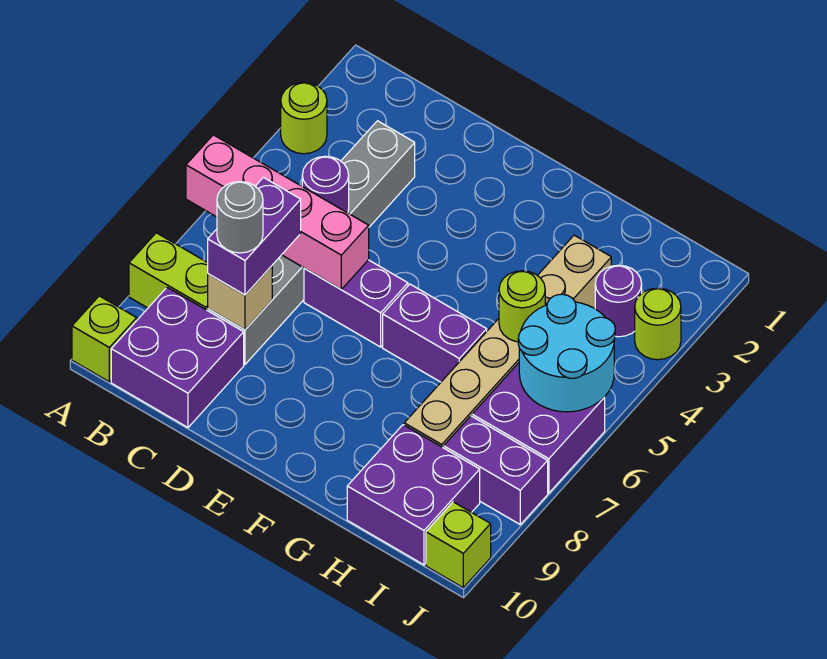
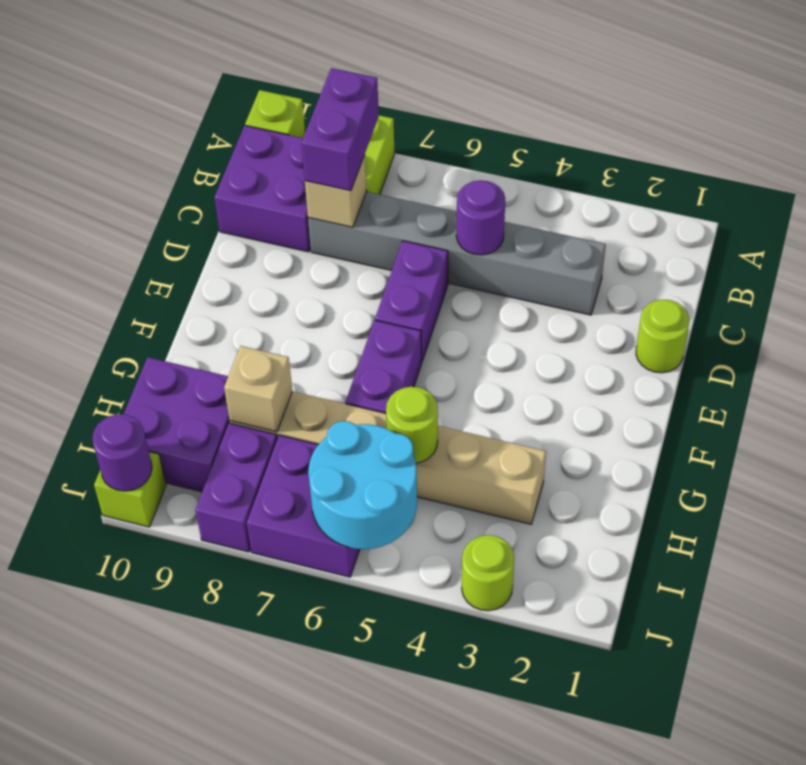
lime round brick A3 level 1 -> lime round brick D1 level 1
pink brick A6:D6 level 2 -> none
purple brick C7:C8 level 3 -> purple brick B8:C8 level 3
grey round brick C8 level 4 -> none
none -> tan brick H8 level 2
purple round brick I3 level 1 -> purple round brick J10 level 2

